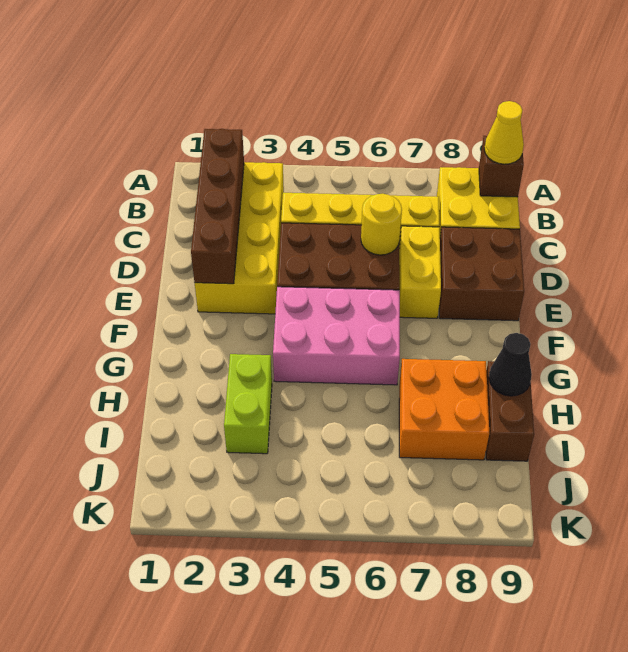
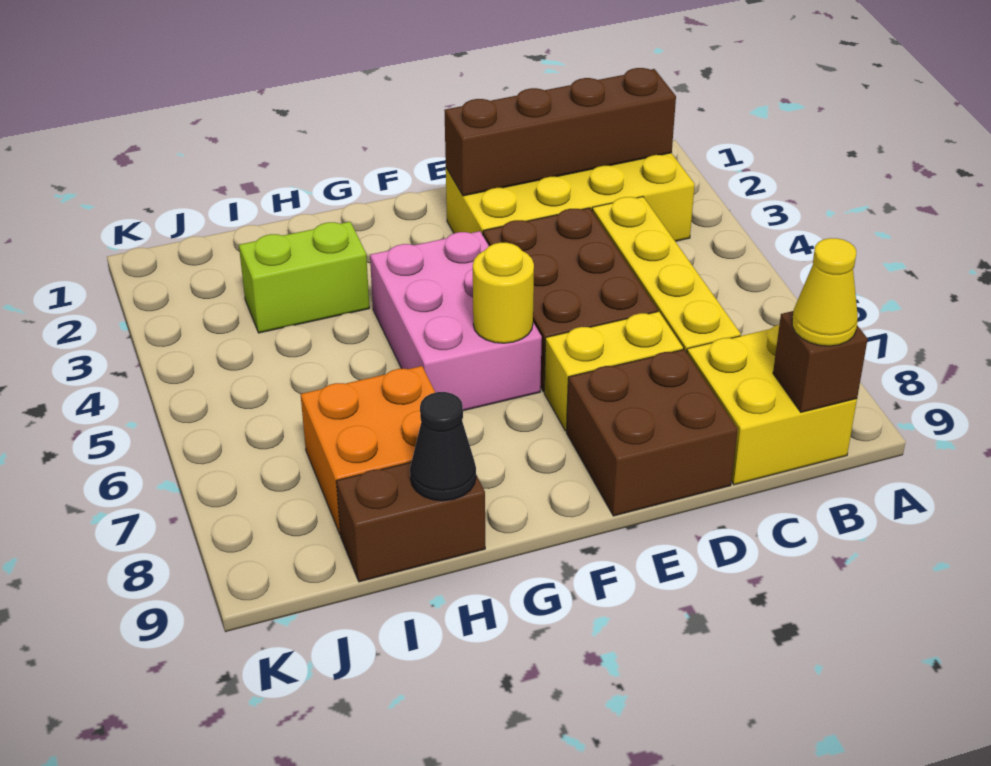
yellow round brick D6 level 2 -> yellow round brick F6 level 2

